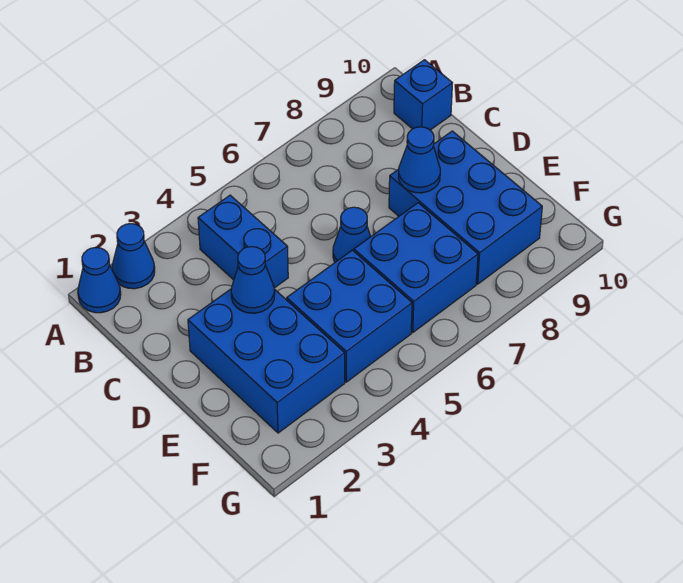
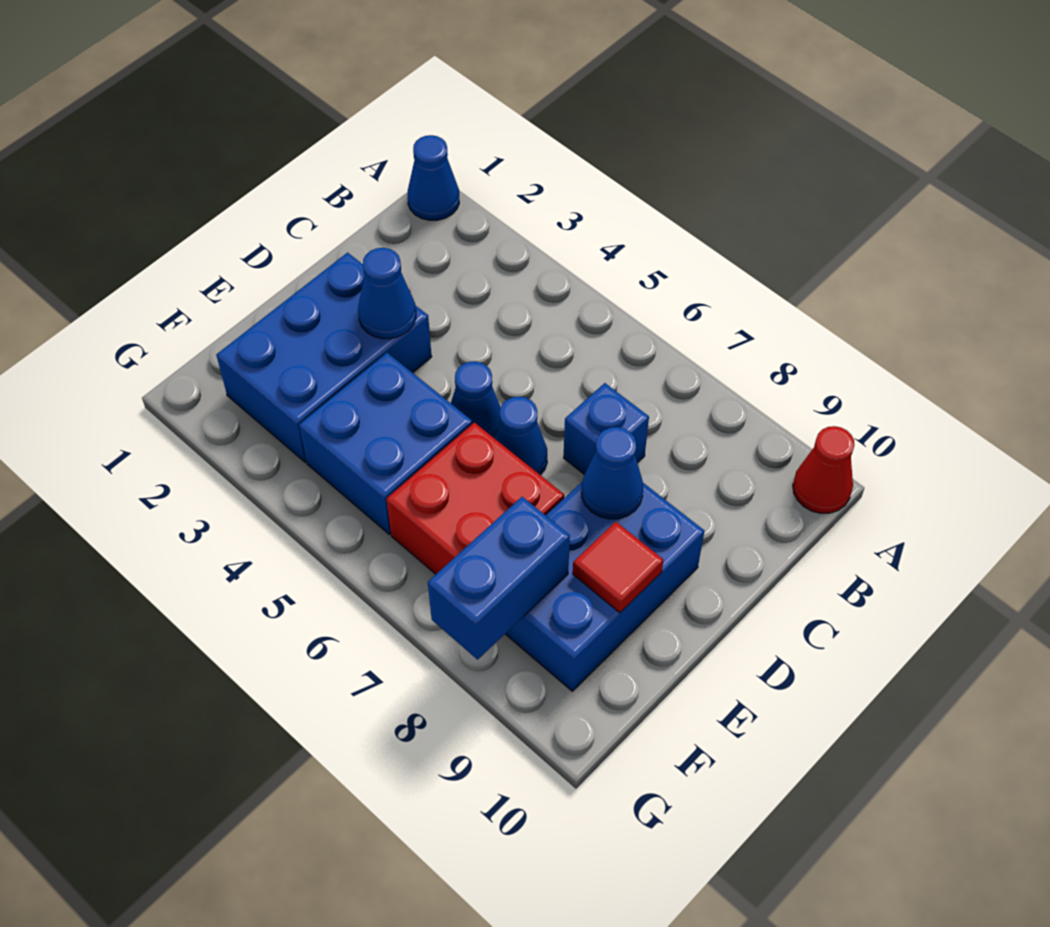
blue cone A2 level 1 -> blue cone D5 level 1
none -> red cone A10 level 1
blue brick B4:C4 level 1 -> blue brick F8:G8 level 2
blue brick B10 level 1 -> blue brick C7 level 1
blue brick E6:F7 level 1 -> red brick E6:F7 level 1
none -> red tile E9 level 2

